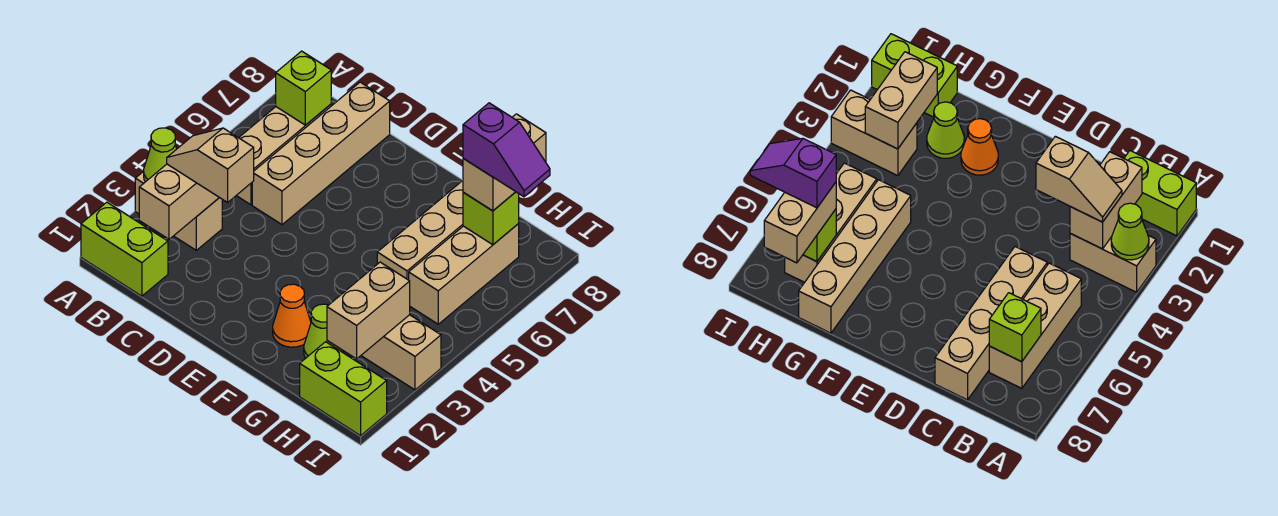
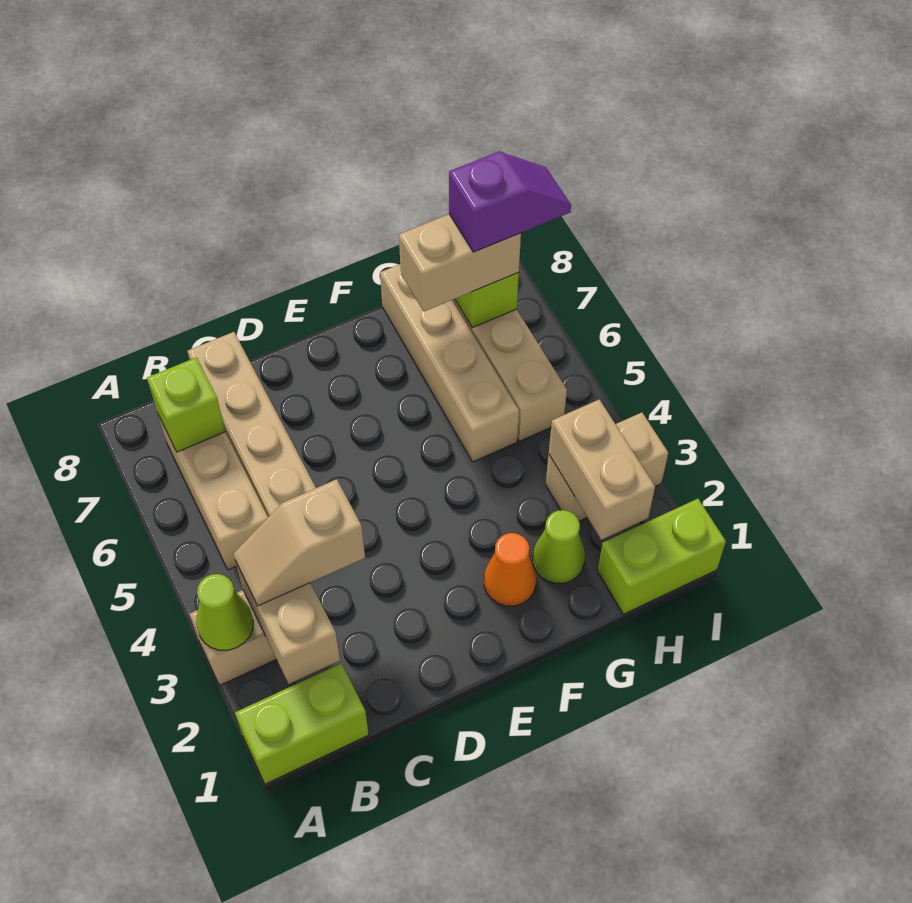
tan brick H7:H8 level 3 -> tan brick G7:H7 level 3

